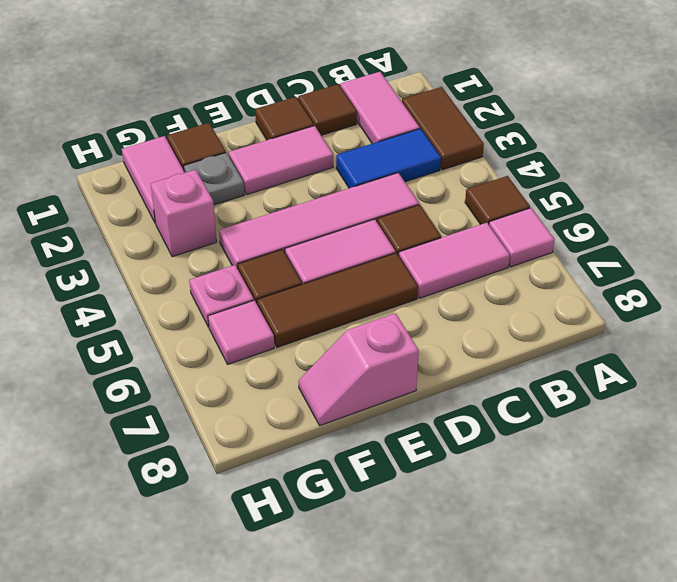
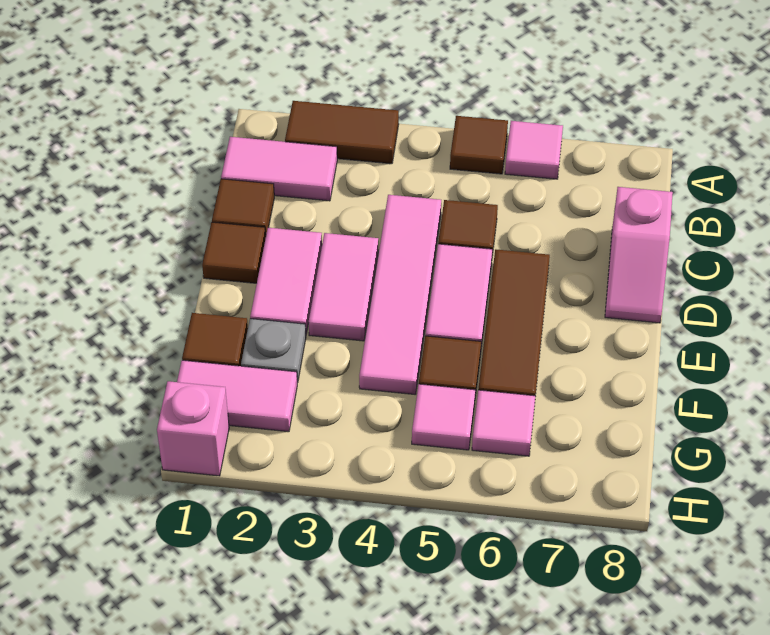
blue tile B3:C3 level 1 -> none
pink tile B6:C6 level 1 -> pink tile D3:E3 level 1
pink slope E8:F8 level 1 top E -> pink slope C8:D8 level 1 top C
pink brick G3 level 1 -> pink brick H1 level 1
pink plate G5 level 1 -> pink tile G5 level 1

